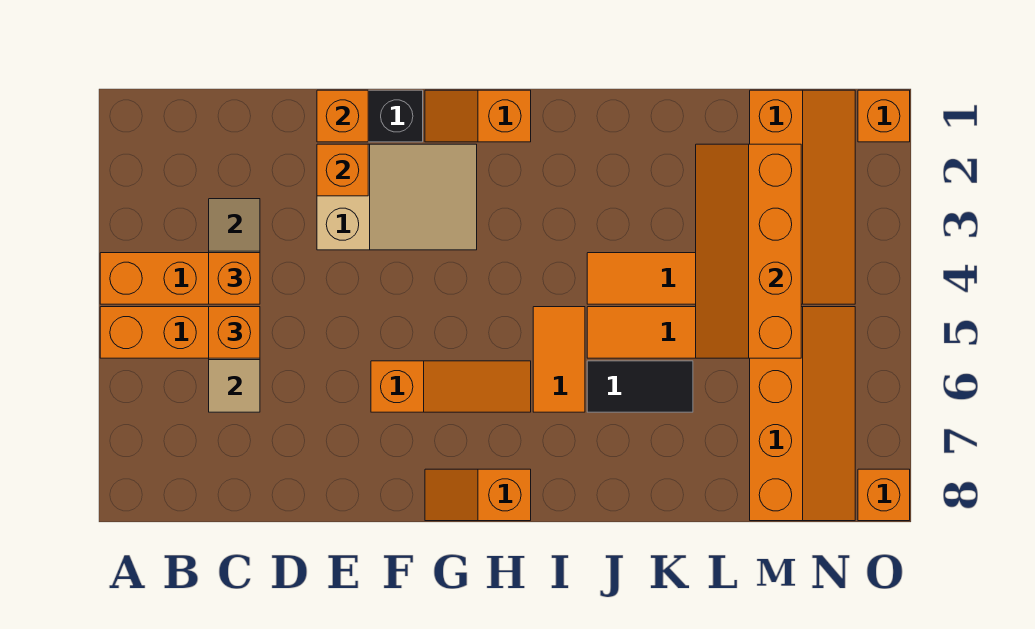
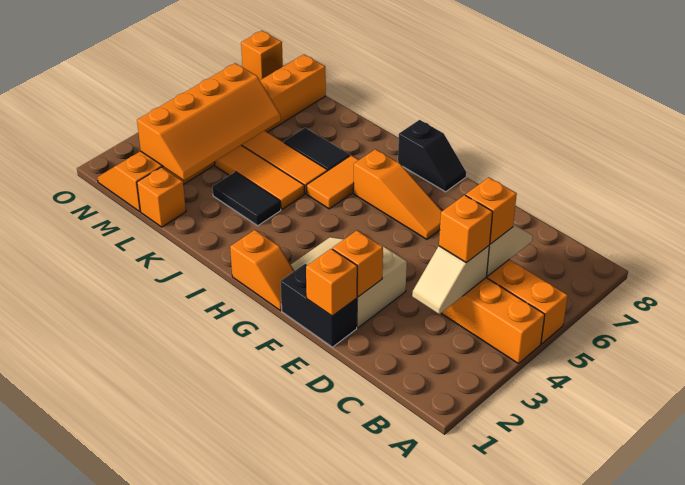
orange slope F6:H6 level 1 top F -> orange slope F6:H6 level 1 top H
orange slope G8:H8 level 1 top H -> black slope G8:H8 level 1 top H
none -> black tile J3:K3 level 1
orange brick O1 level 1 -> orange brick L1 level 1

